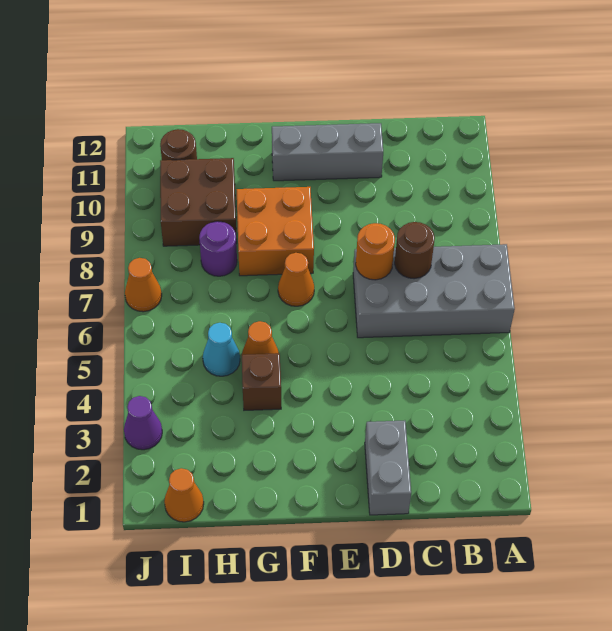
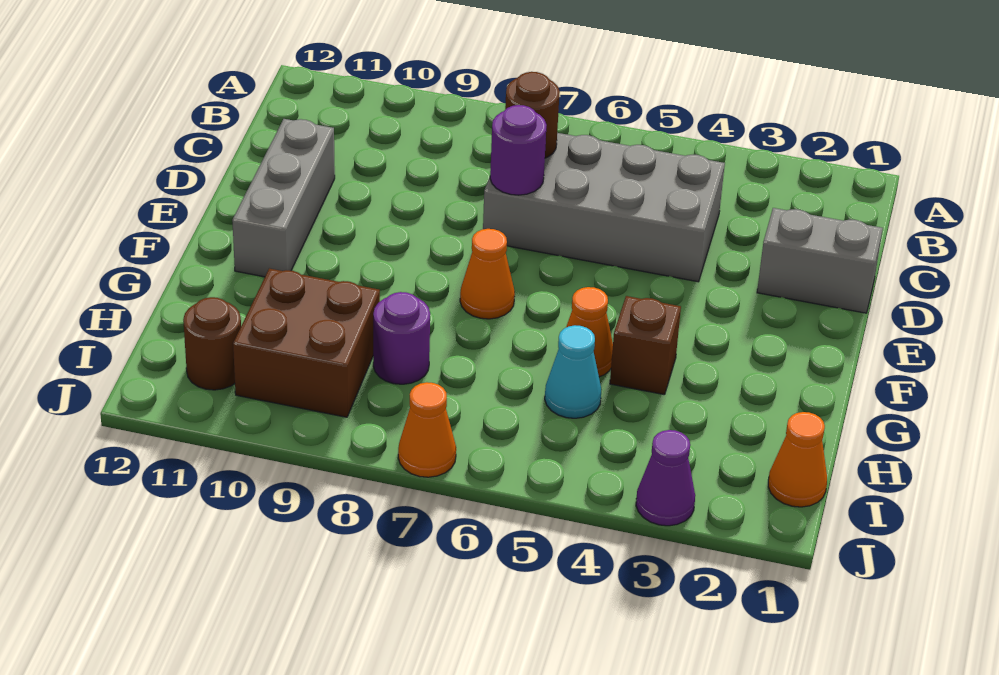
grey brick A6:D7 level 1 -> grey brick C4:D7 level 1
orange round brick D7 level 2 -> purple round brick D7 level 2
orange brick F8:G9 level 1 -> none

